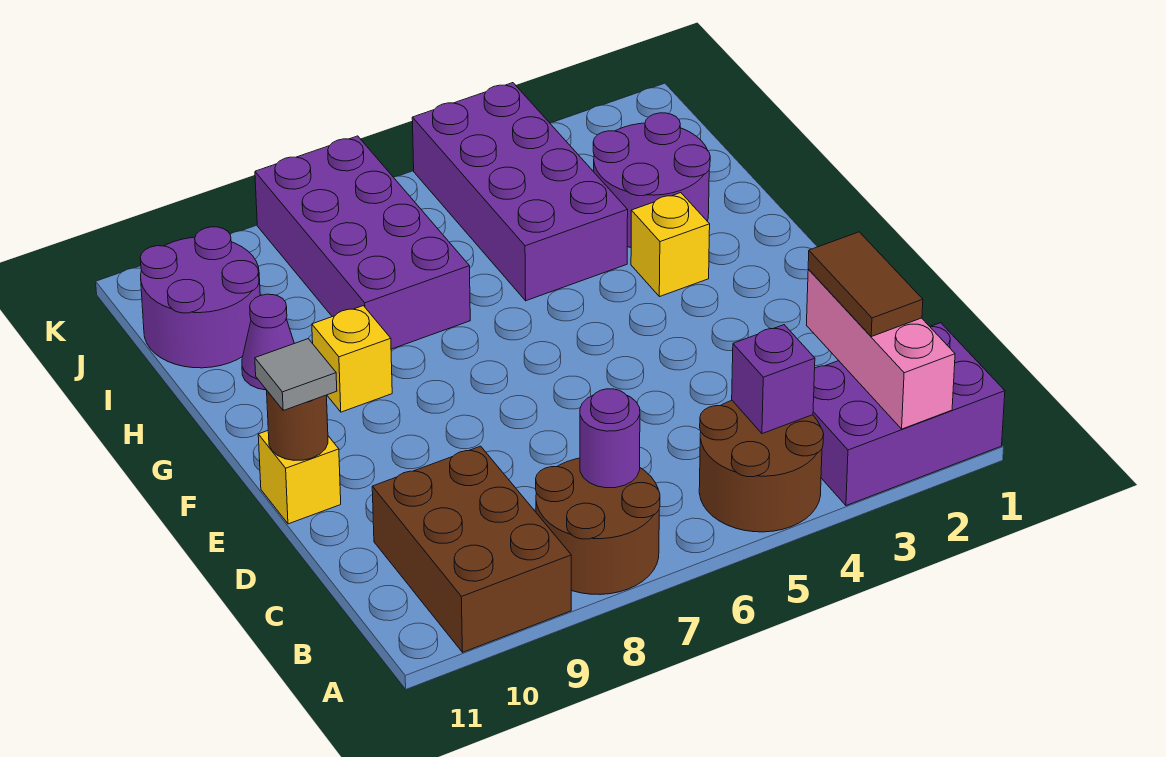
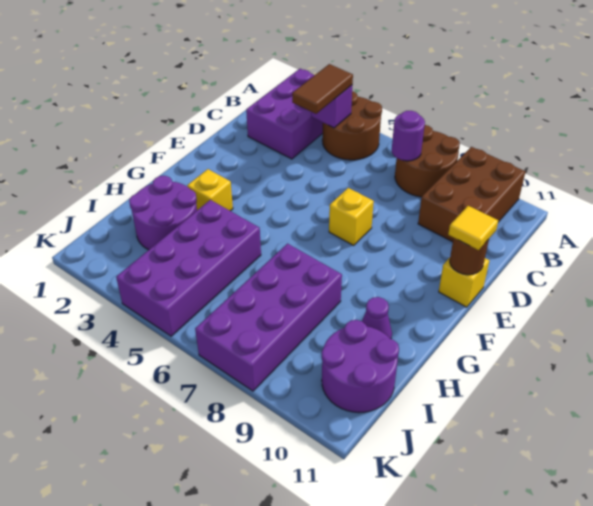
purple brick A1:B3 level 1 -> purple brick A2:C3 level 1
pink brick A2:C2 level 2 -> none
brown tile B2:C2 level 3 -> brown tile B4:C4 level 3
grey tile E11 level 3 -> yellow tile E11 level 3
yellow brick G9 level 1 -> yellow brick E7 level 1

